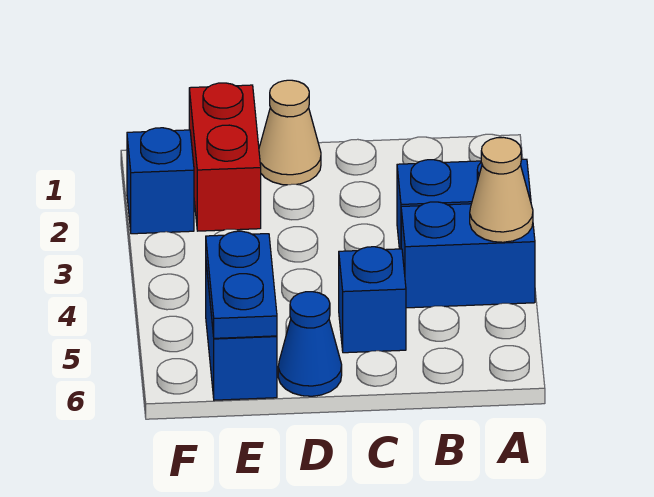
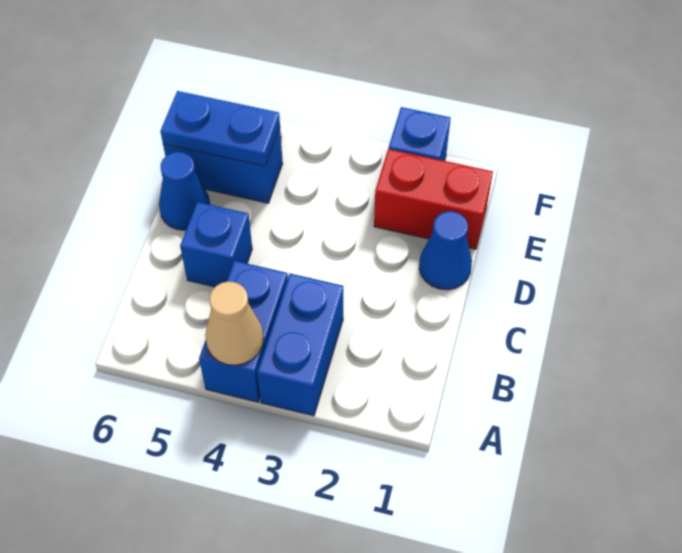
tan cone D1 level 1 -> blue cone D1 level 1

